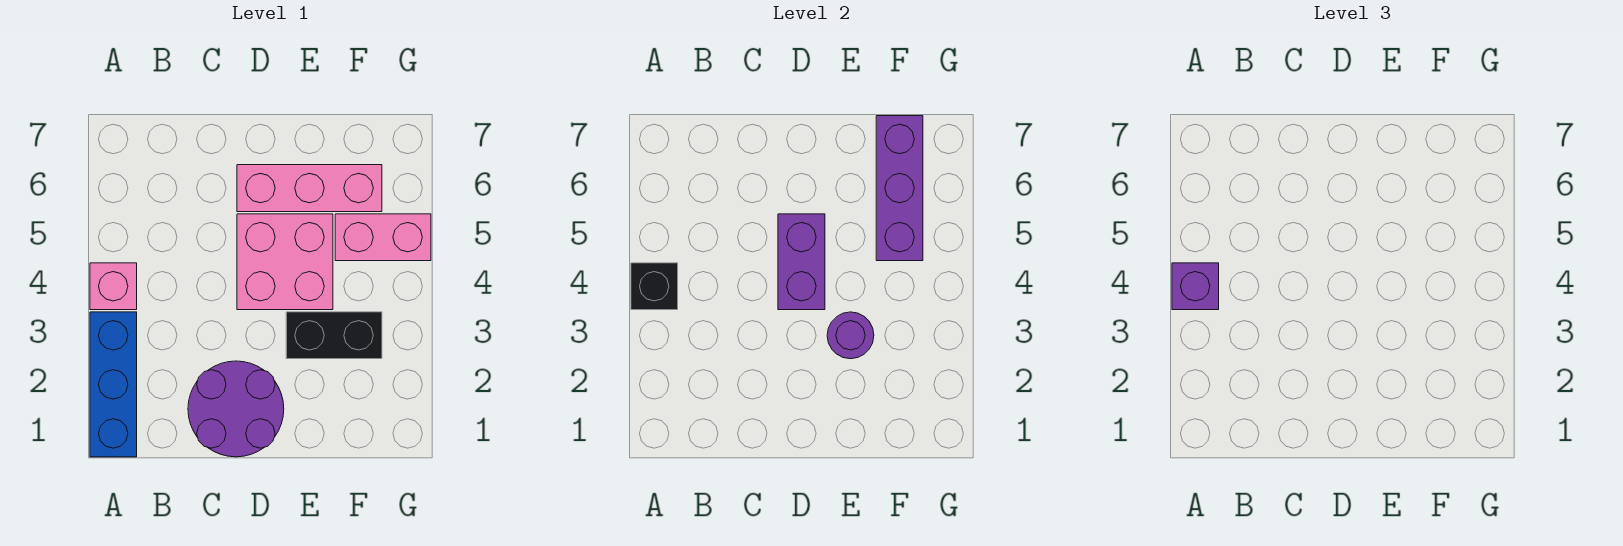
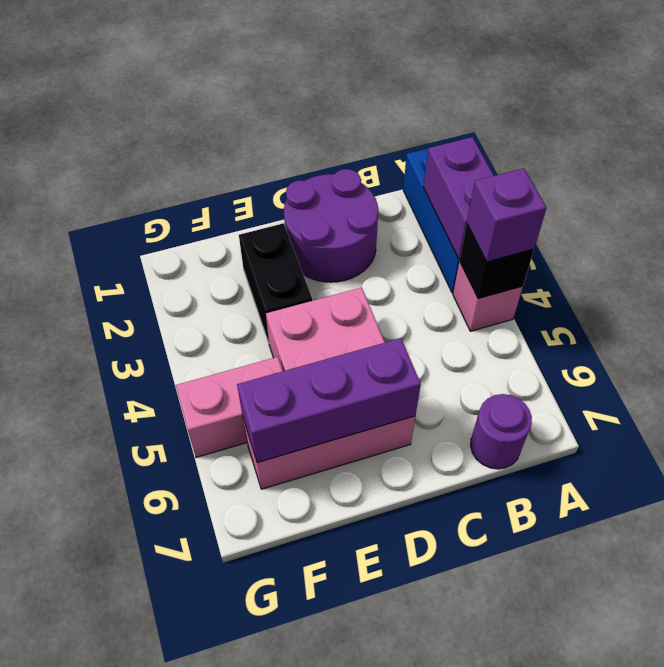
purple brick D4:D5 level 2 -> purple brick A2:A3 level 2
black brick E3:F3 level 1 -> black brick E2:E3 level 1
purple round brick E3 level 2 -> purple round brick B7 level 1
purple brick F5:F7 level 2 -> purple brick D6:F6 level 2

